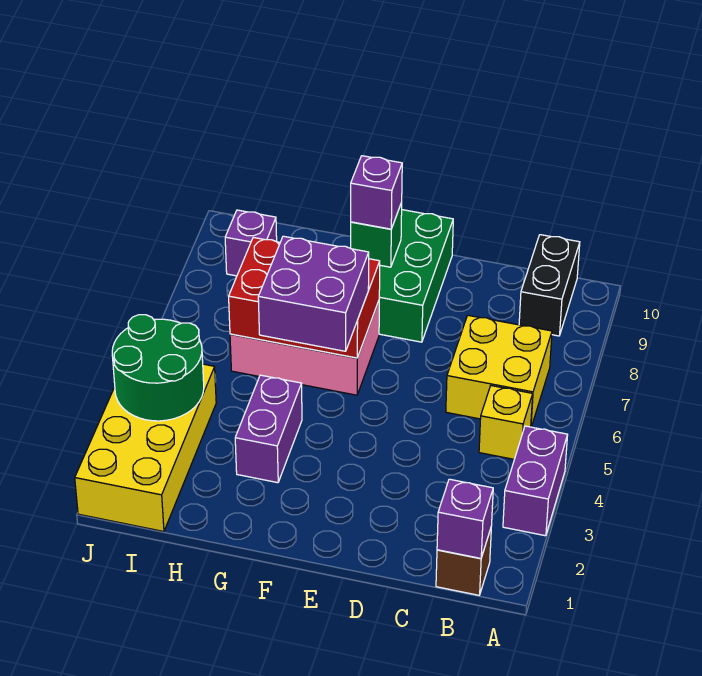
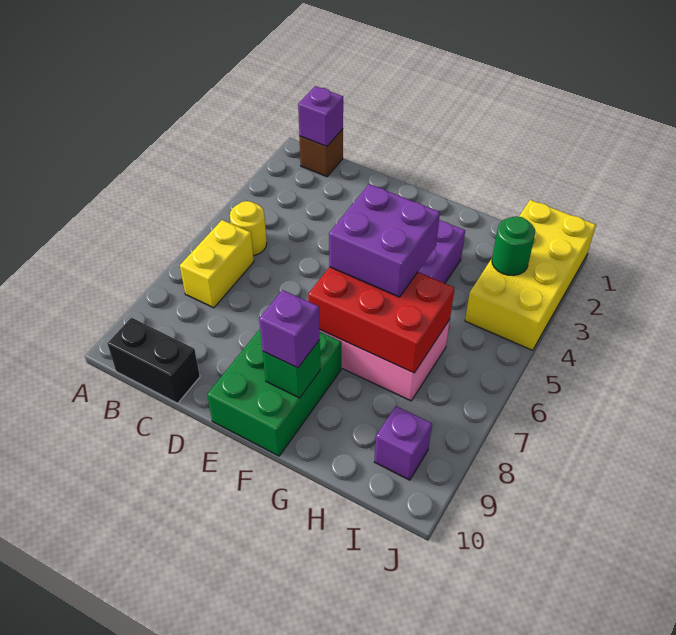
purple brick A3:A4 level 1 -> none
yellow brick B5 level 1 -> yellow round brick B5 level 1
yellow brick B6:C7 level 1 -> yellow brick B6:B7 level 1
black brick B9:B10 level 1 -> black brick B10:C10 level 1
green round brick I3:J4 level 2 -> green round brick I3 level 2

